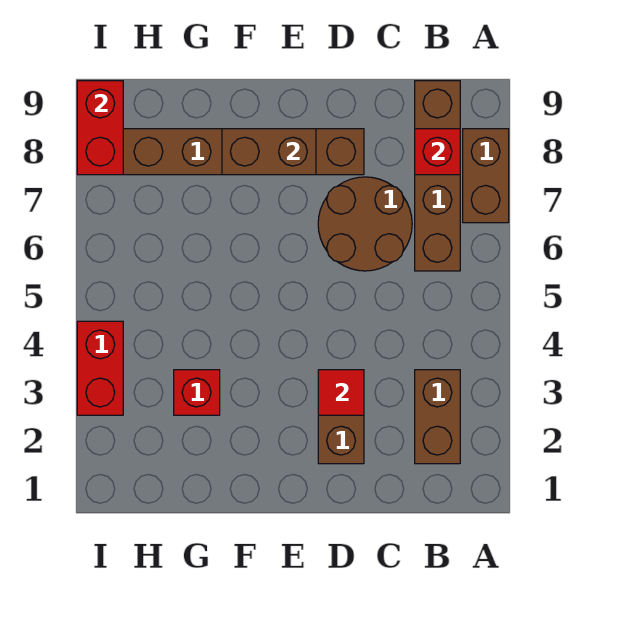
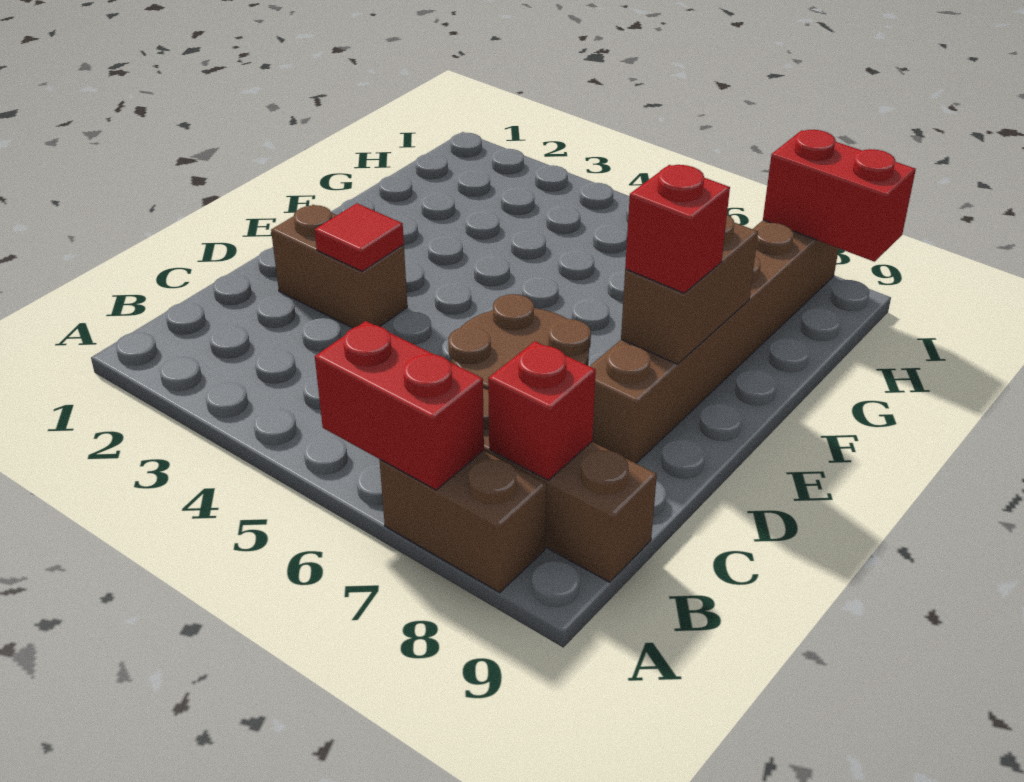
brown brick B2:B3 level 1 -> none
red brick G3 level 1 -> red brick E8 level 3
red brick I3:I4 level 1 -> red brick A6:A7 level 2

